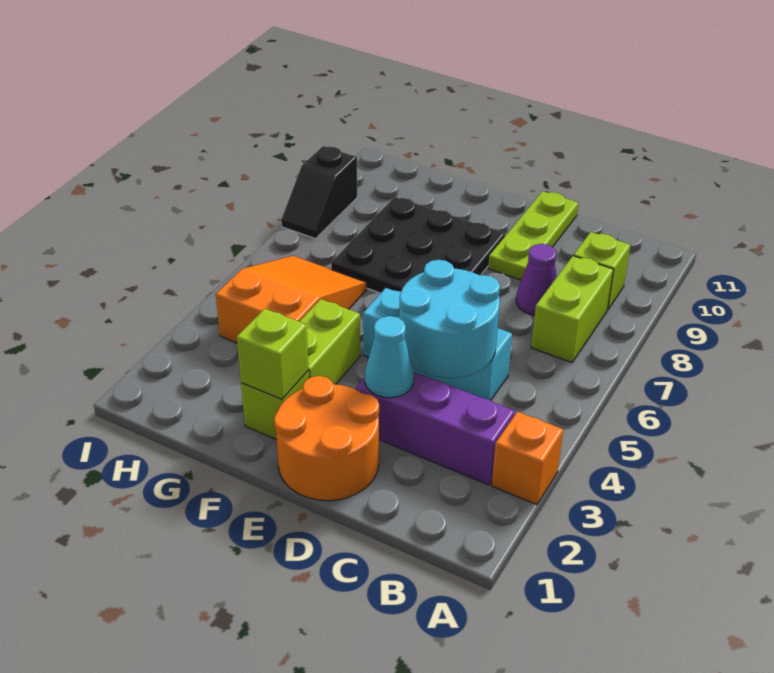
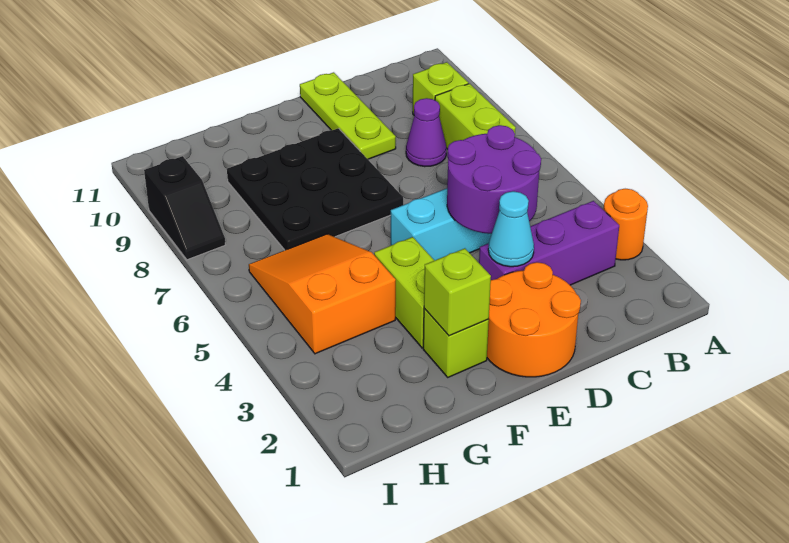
orange brick A3 level 1 -> orange round brick A3 level 1
cyan round brick C4:D5 level 2 -> purple round brick C4:D5 level 2

